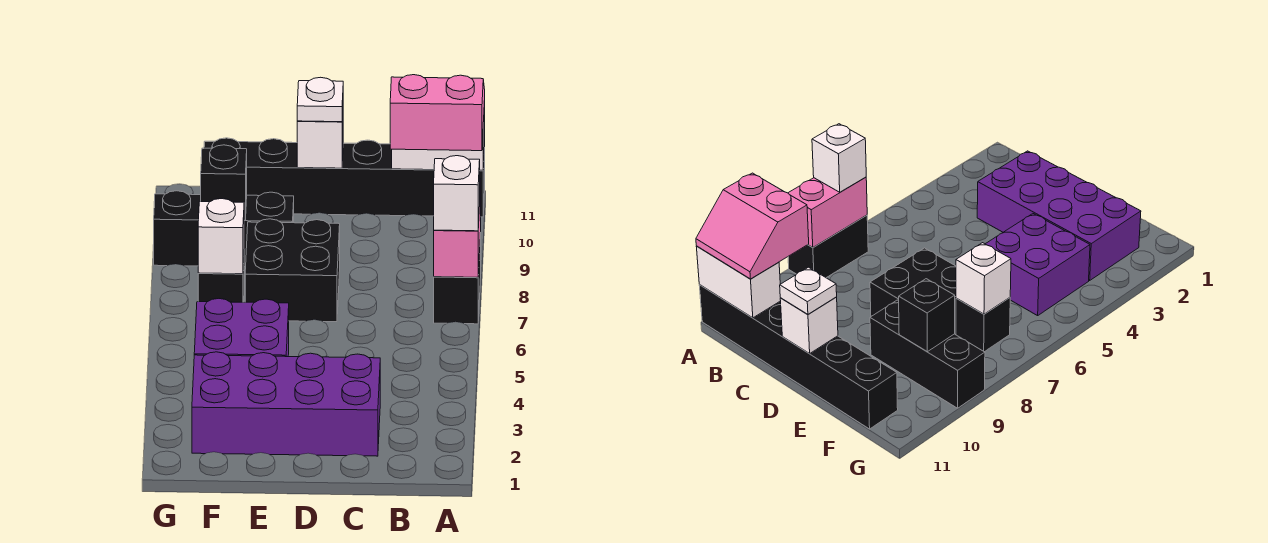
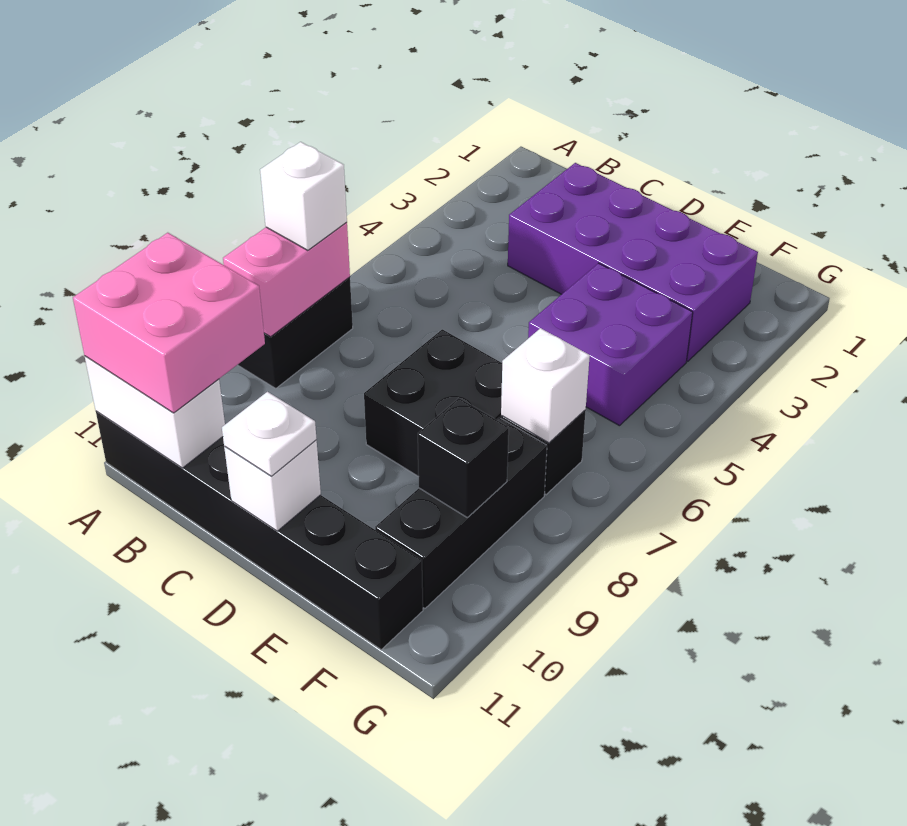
pink slope A10:B11 level 3 top 10 -> pink brick A10:B11 level 3
black brick E9:G9 level 1 -> black brick F8:F10 level 1

